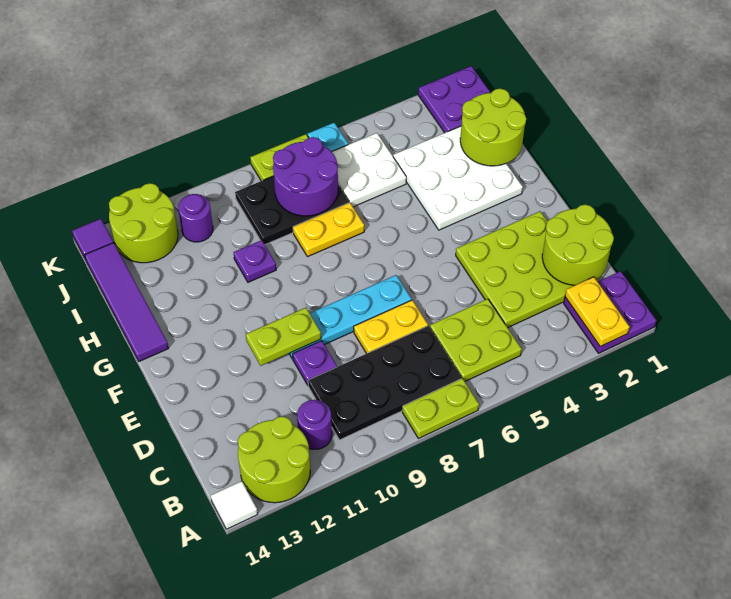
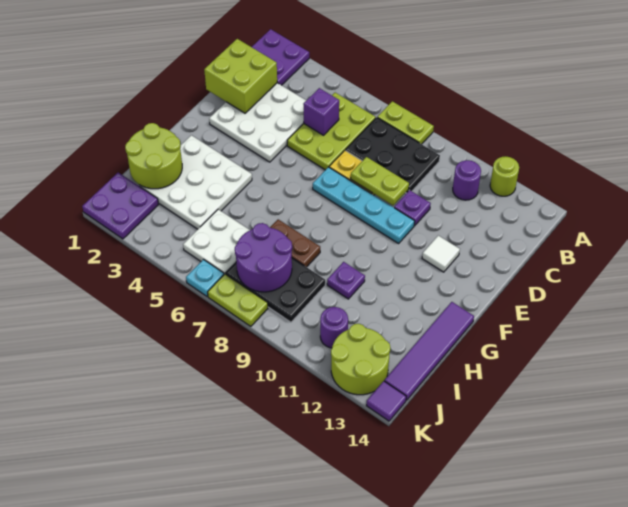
yellow plate A2:B2 level 2 -> none
lime round brick A12:B13 level 1 -> lime round brick A12 level 1
white tile A14 level 1 -> white tile E12 level 1
lime plate B5:C6 level 1 -> lime plate B5:D6 level 1
black plate B7:C10 level 1 -> black plate B7:C9 level 1
lime round brick C1:D2 level 2 -> lime brick C1:D2 level 2
lime plate C2:E4 level 1 -> white plate C2:E4 level 1
none -> purple brick C5 level 2
lime plate E10:E11 level 2 -> lime plate D8:D9 level 2
yellow plate H7:H8 level 1 -> brown plate H7:H8 level 1

